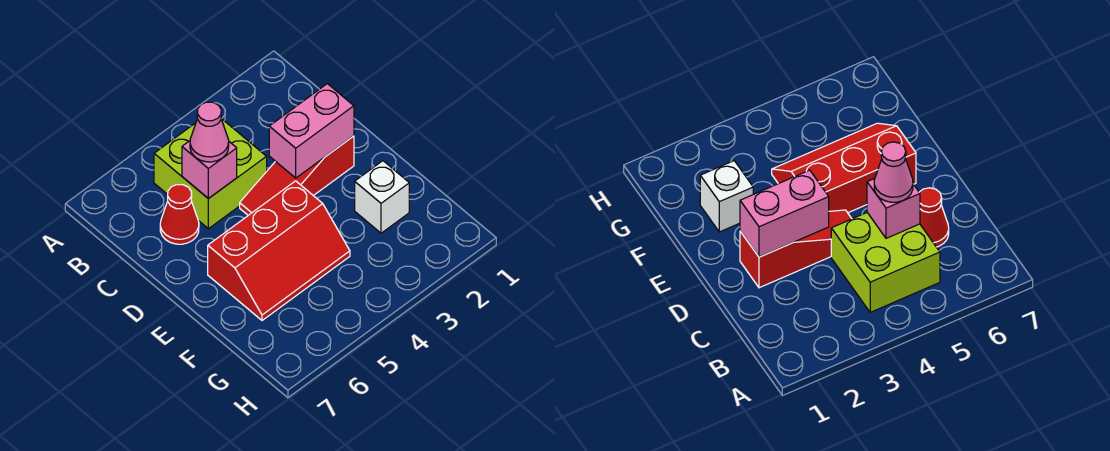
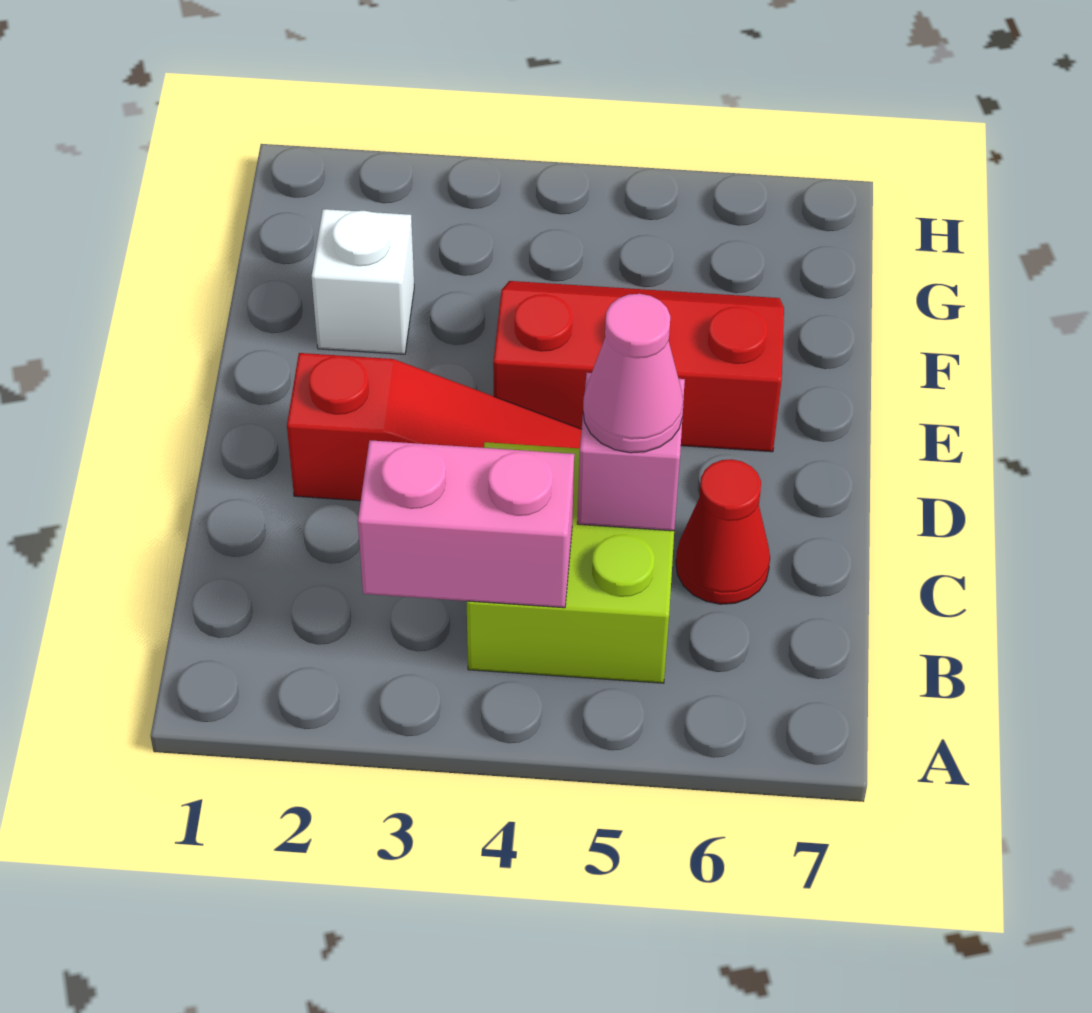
pink brick D2:D3 level 2 -> pink brick B3:B4 level 2

